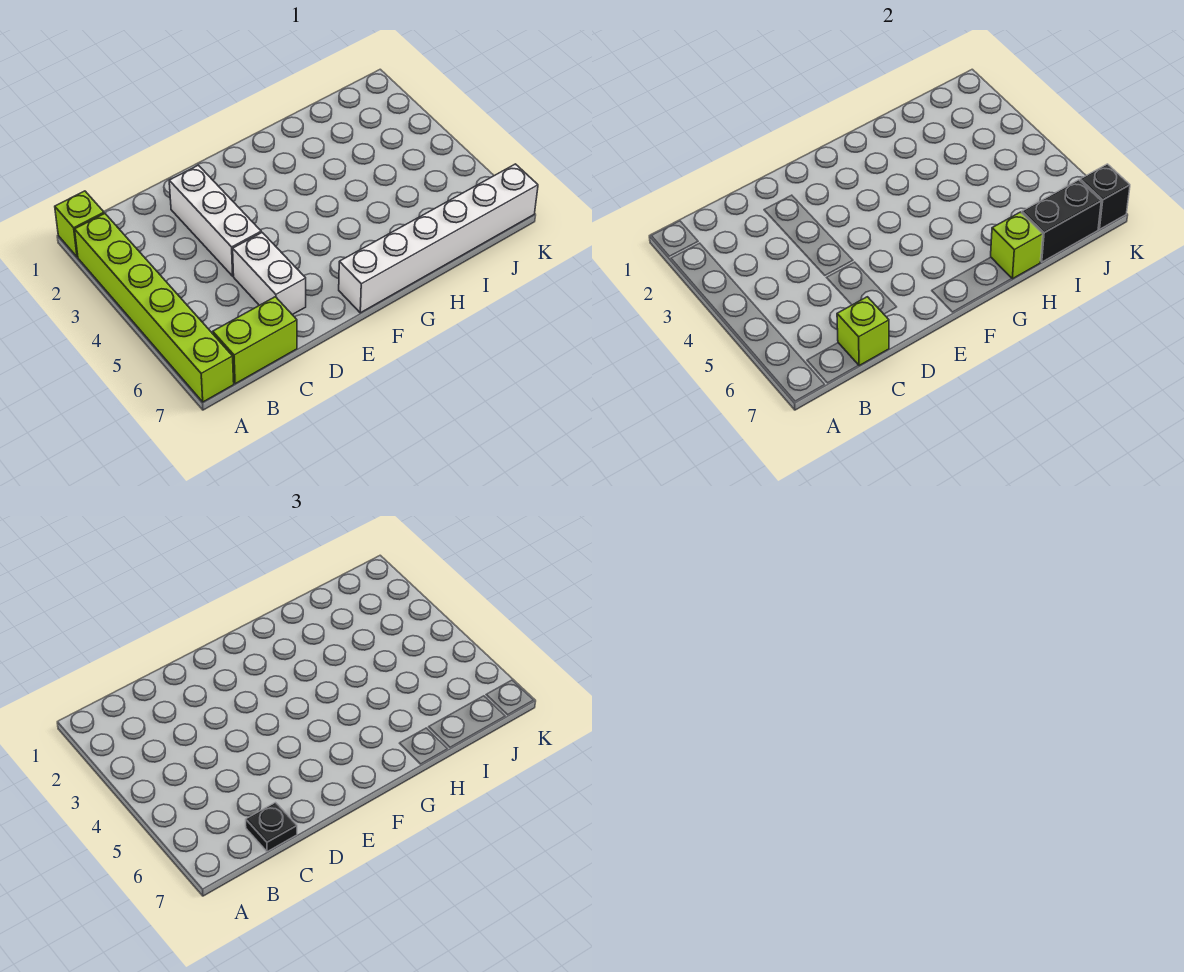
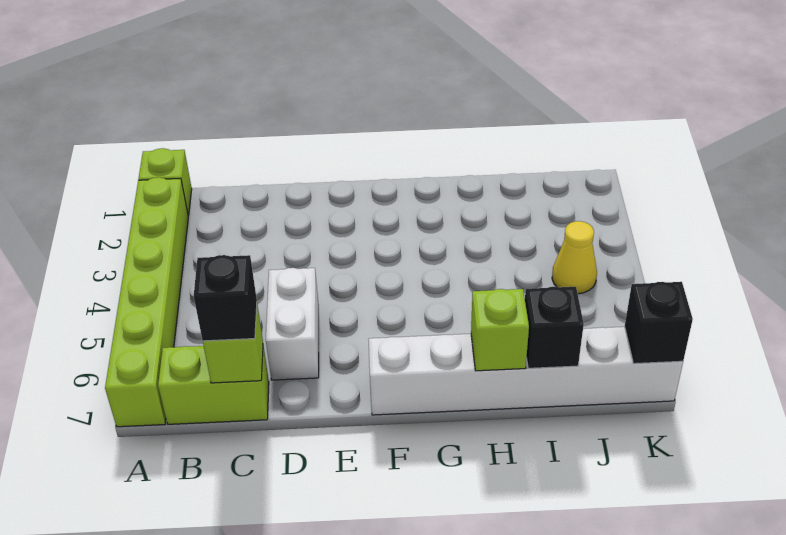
black plate C7 level 3 -> black brick C7 level 3
white brick D2:D4 level 1 -> none
black brick I7:J7 level 2 -> black brick I7 level 2
none -> yellow cone J4 level 1

